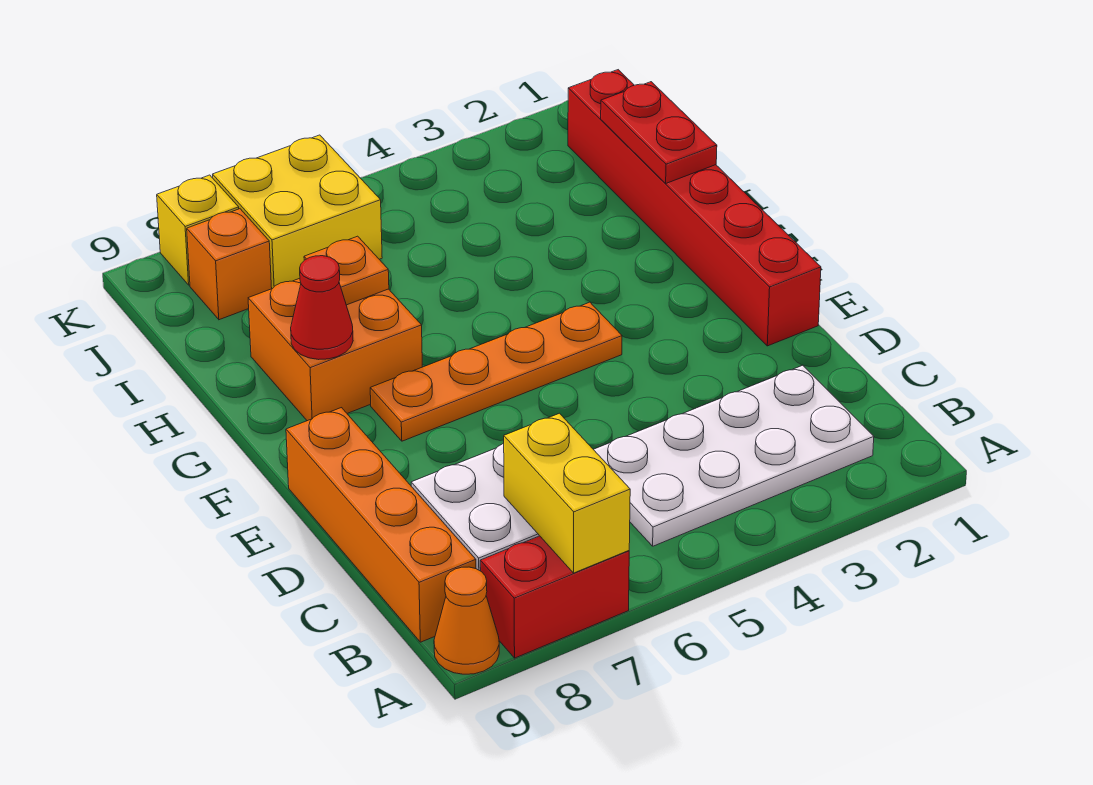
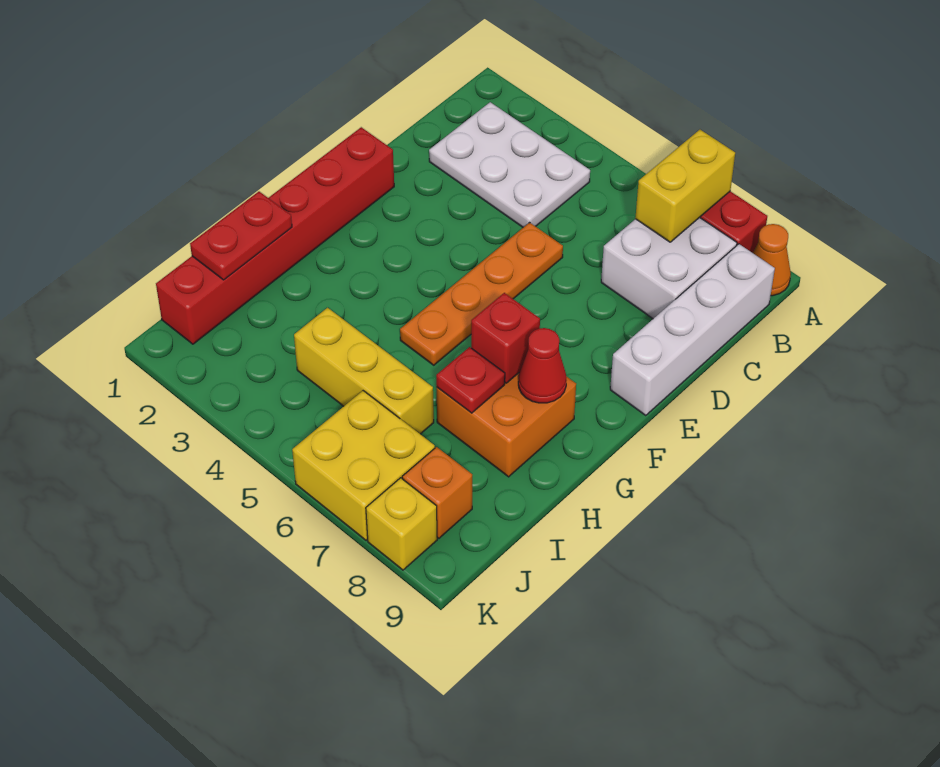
white plate B2:C5 level 1 -> white plate B2:C4 level 1
orange brick B9:E9 level 1 -> white brick B9:E9 level 1
orange plate F4:F7 level 1 -> orange plate D5:G5 level 1
none -> red brick G7 level 2
orange plate H7 level 2 -> red plate H7 level 2
none -> yellow brick I4:I6 level 1

